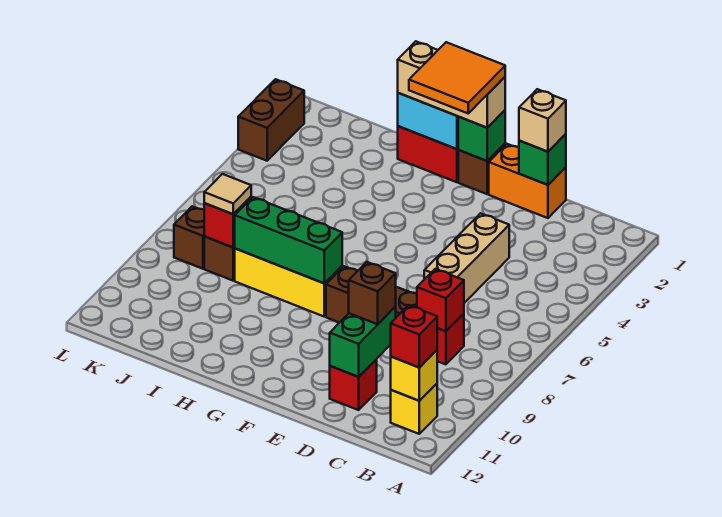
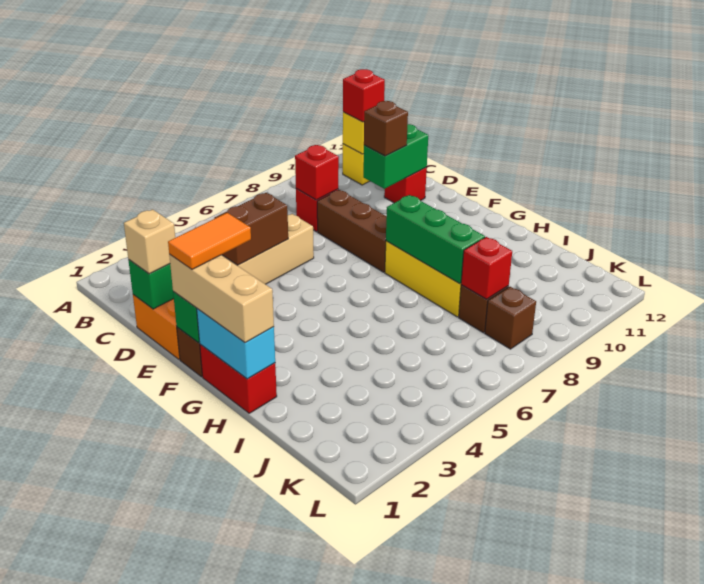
orange tile F1:G2 level 4 -> orange tile F1:F2 level 4
tan tile J8 level 3 -> none
brown brick L2:L3 level 1 -> brown brick D4:D5 level 2

